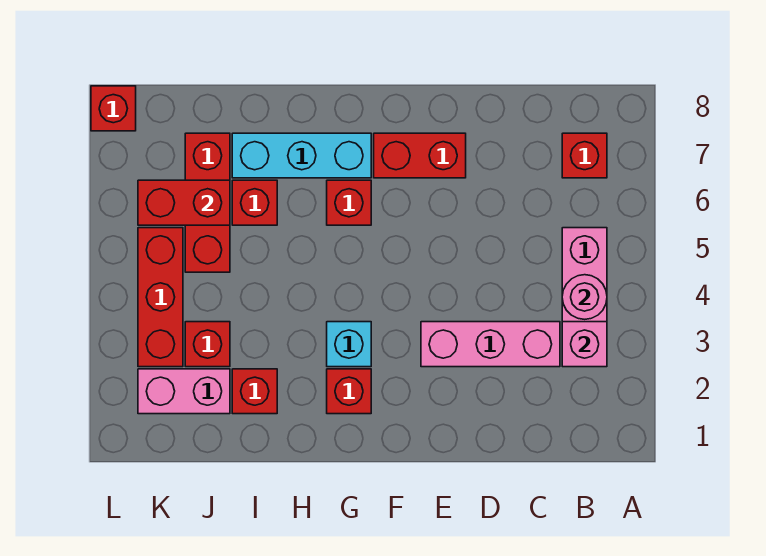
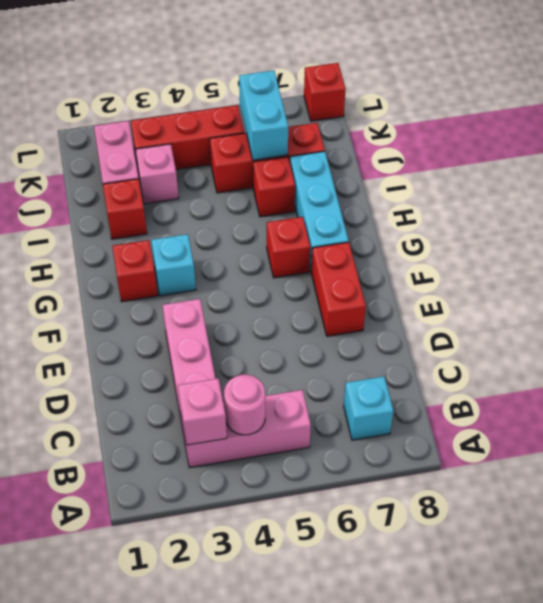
red brick B7 level 1 -> cyan brick B7 level 1
red brick J3 level 1 -> pink brick J3 level 1
red brick J6:K6 level 2 -> cyan brick J6:K6 level 2

